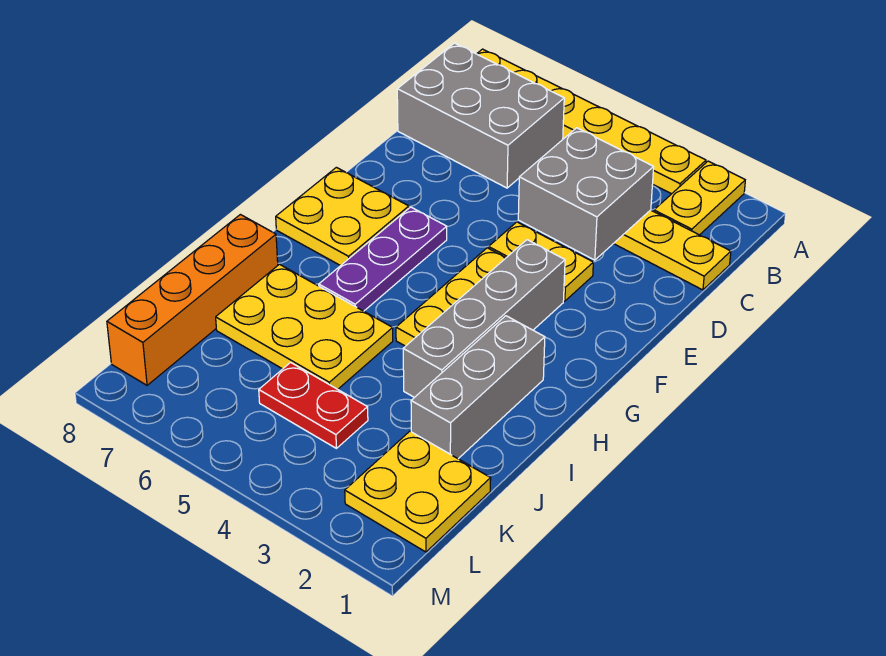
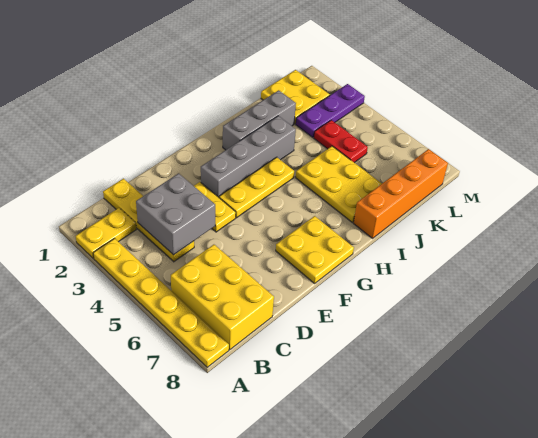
grey brick B6:C8 level 1 -> yellow brick B6:C8 level 1
purple plate F6:H6 level 1 -> purple plate K3:M3 level 1

